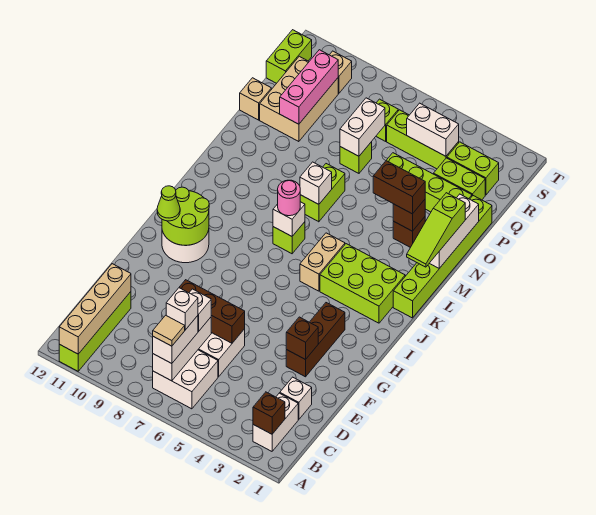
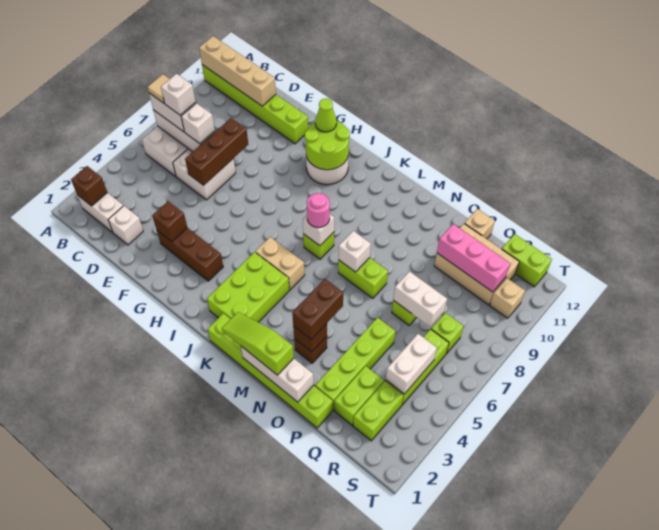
lime brick A11:D11 level 1 -> lime brick A11:F11 level 1

